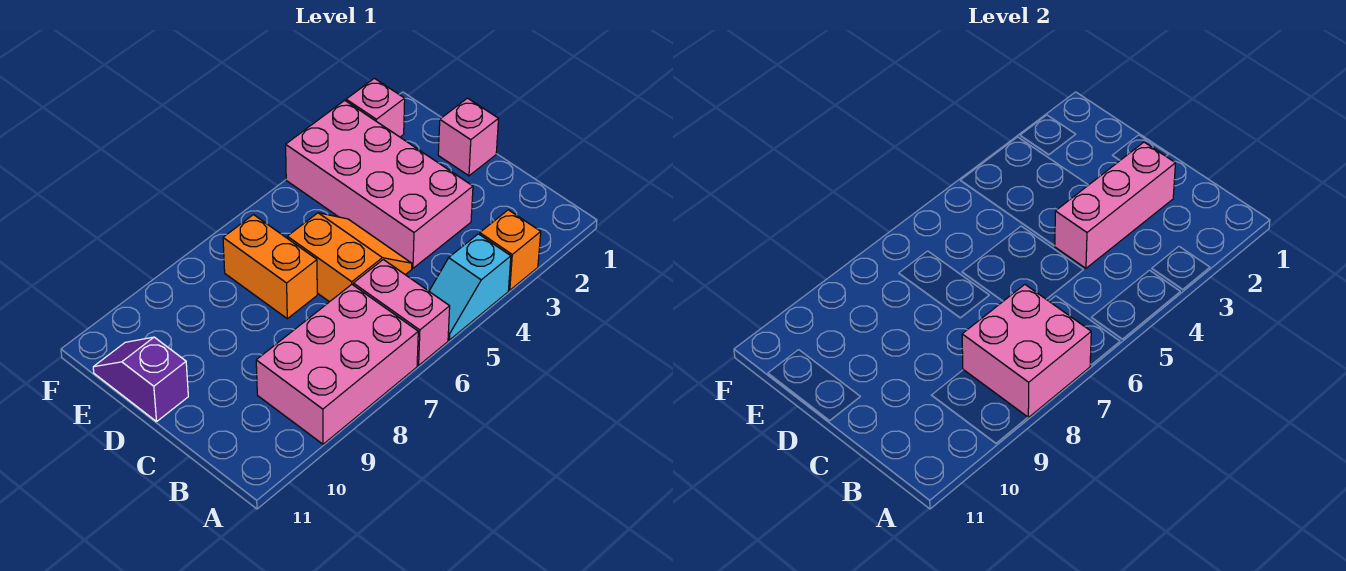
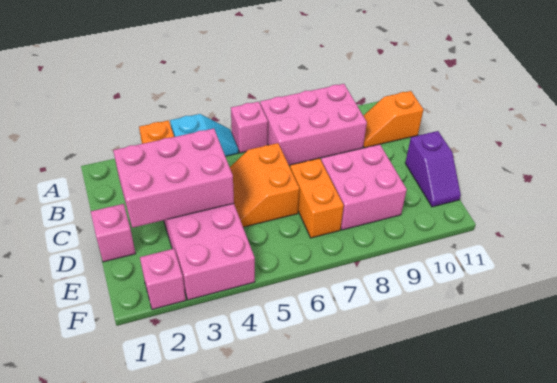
pink brick A6:B6 level 1 -> pink brick A6 level 1
pink brick A7:B8 level 2 -> pink brick D8:E9 level 1
none -> orange slope B10:B11 level 1 top 11
pink brick C2:C4 level 2 -> pink brick C2:D4 level 2

